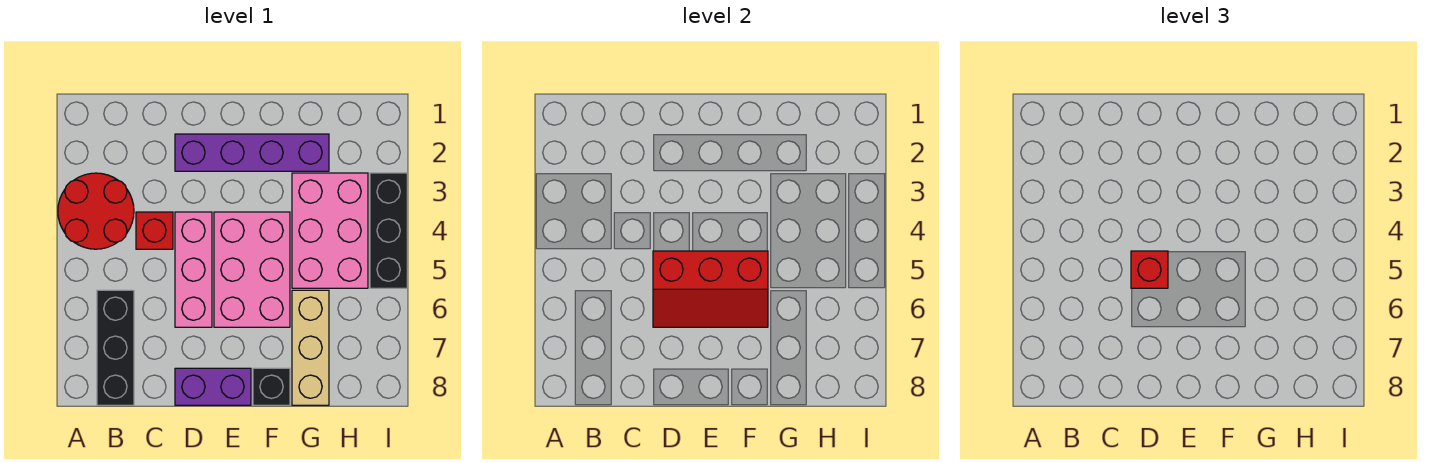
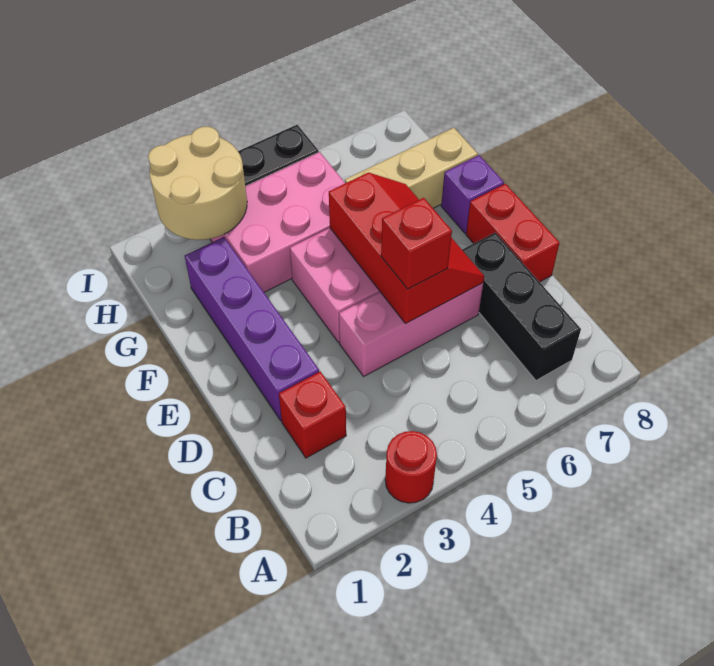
red round brick A3:B4 level 1 -> red round brick A3 level 1
black brick B6:B8 level 1 -> black brick B7:D7 level 1
red brick C4 level 1 -> red brick C2 level 1
purple brick D8:E8 level 1 -> red brick D8:E8 level 1
black brick F8 level 1 -> purple brick F8 level 1
none -> tan round brick H2:I3 level 2

